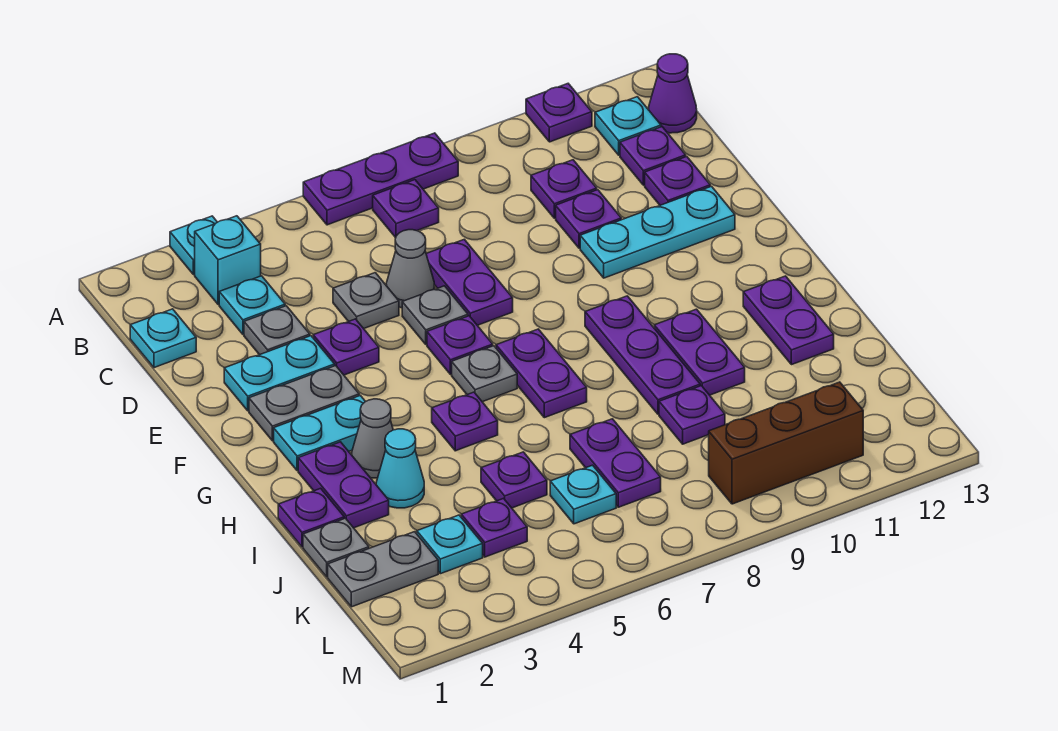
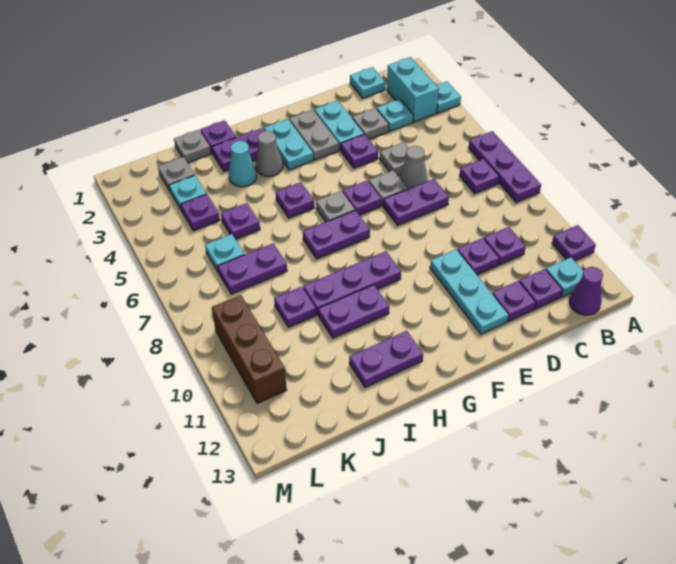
cyan brick B3 level 1 -> cyan brick B2:B3 level 1
grey plate K1:K2 level 1 -> grey plate K2 level 1

